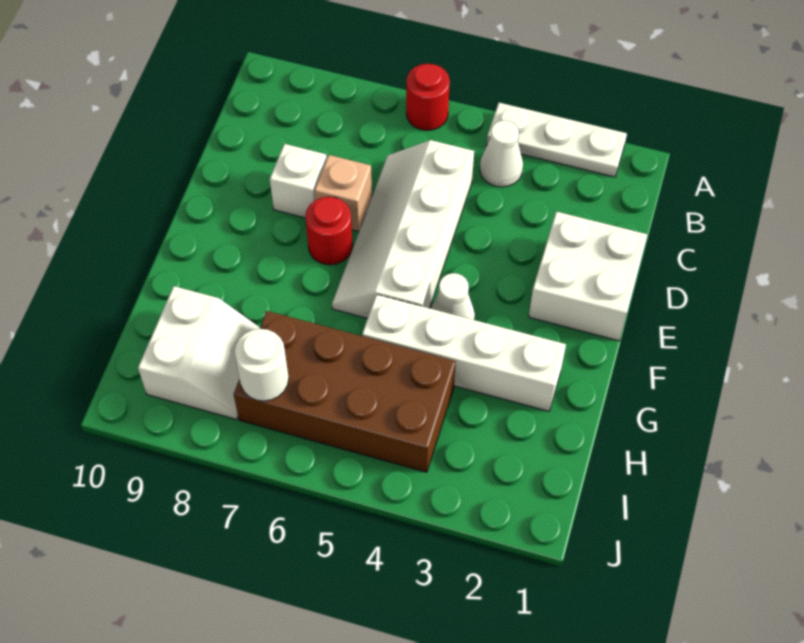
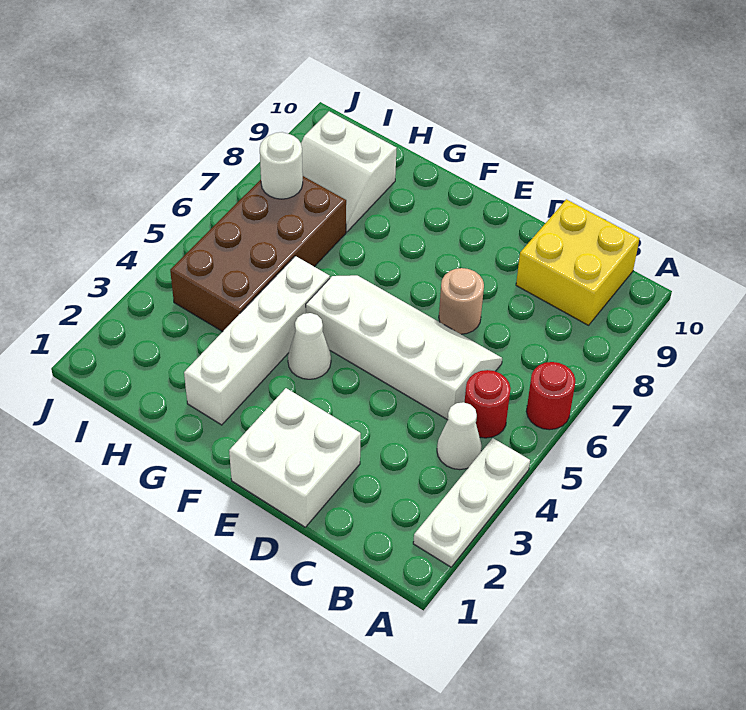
none -> yellow brick B9:C10 level 1
tan brick D7 level 1 -> tan round brick D7 level 1
white brick D8 level 1 -> none
red round brick E7 level 1 -> red round brick B5 level 1

